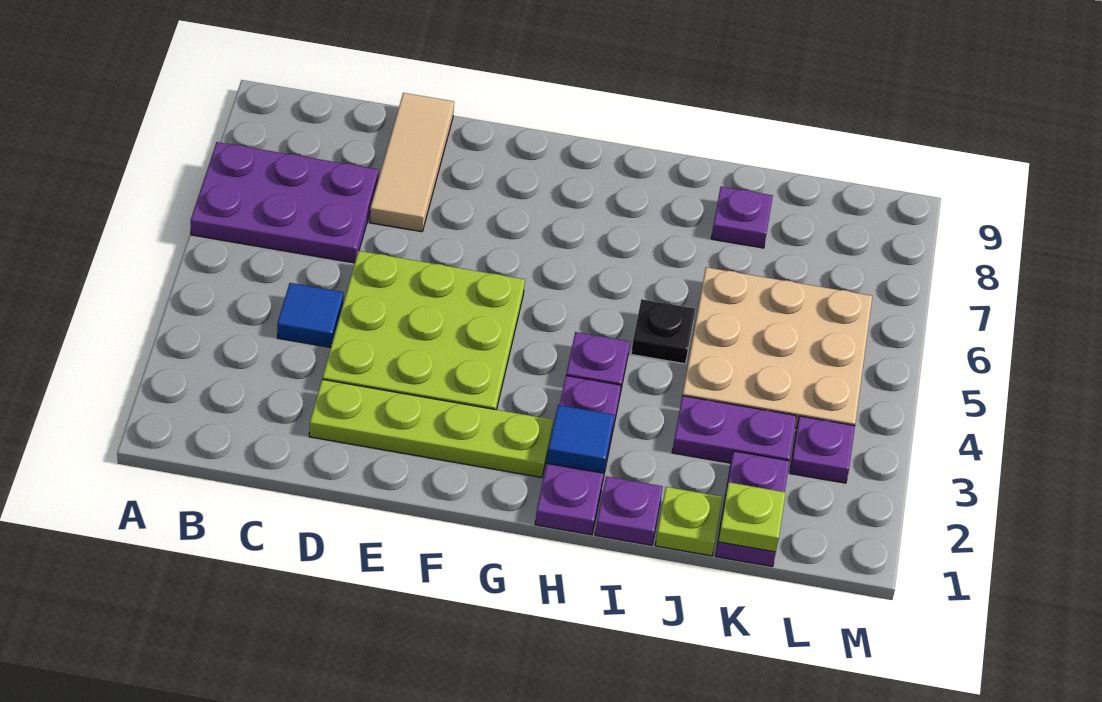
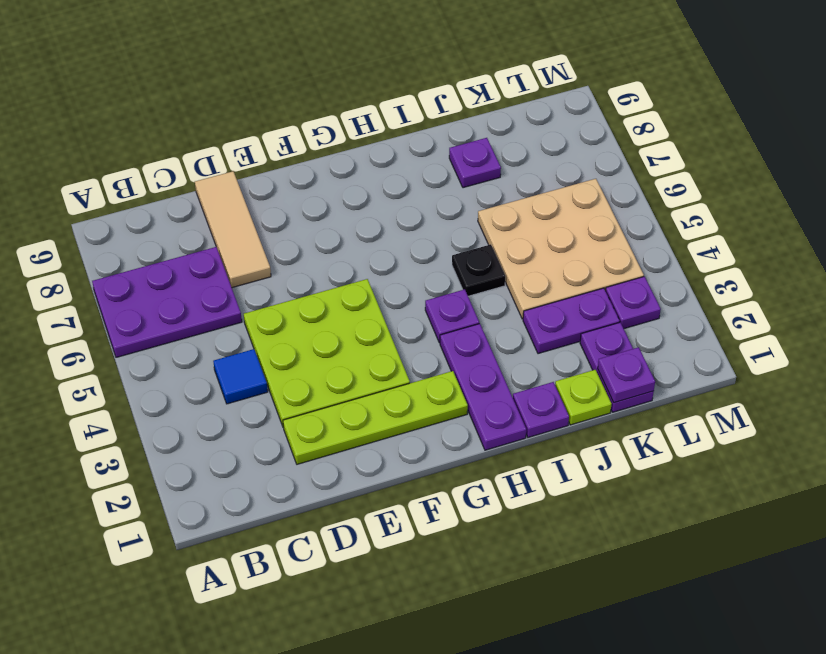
blue tile H2 level 2 -> none
lime plate K1 level 2 -> purple plate K1 level 2

